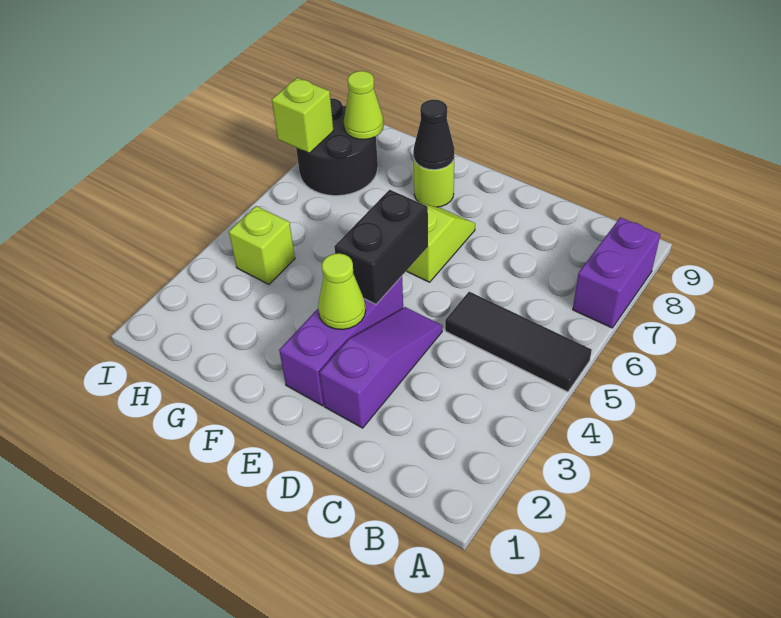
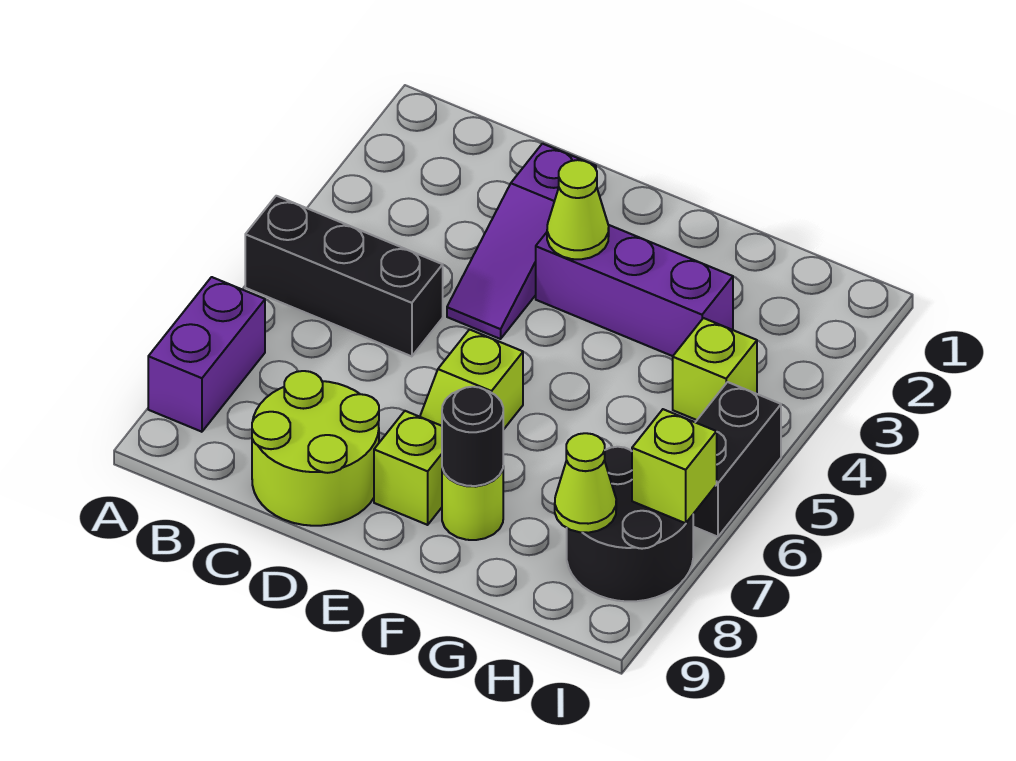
black tile A5:C5 level 1 -> black brick A5:C5 level 1
none -> lime round brick C8:D9 level 1
purple brick E2:E4 level 1 -> purple brick E3:G3 level 1
black brick E4:E5 level 2 -> black brick I5:I6 level 1
none -> lime brick E8 level 1
black cone F8 level 2 -> black round brick F8 level 2

